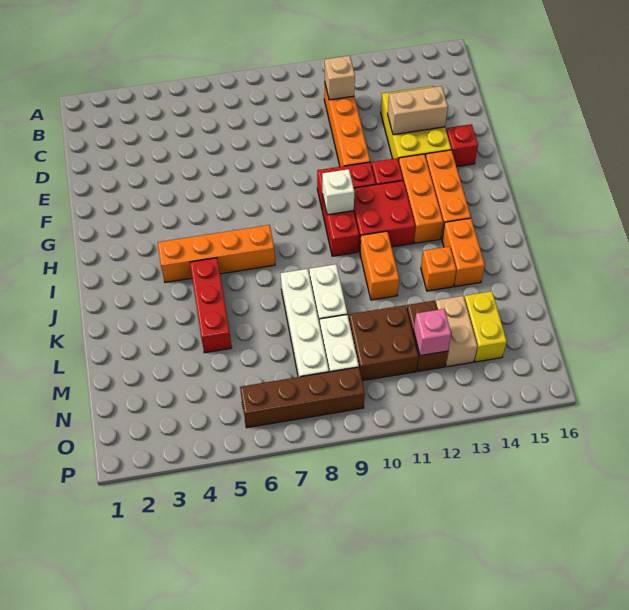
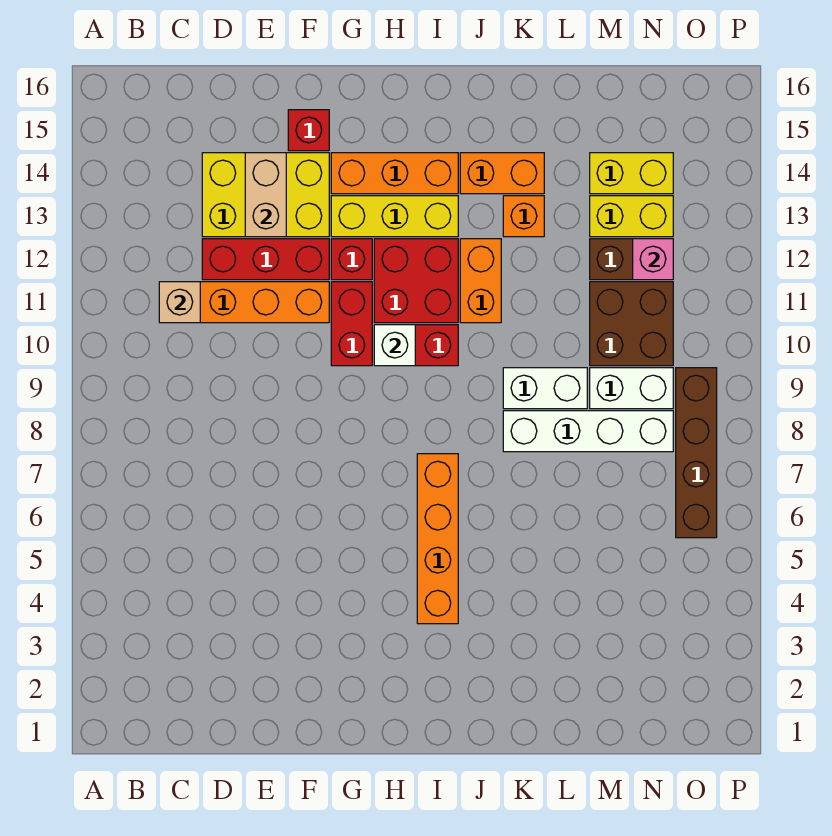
orange brick G13:I13 level 1 -> yellow brick G13:I13 level 1
red brick J5:L5 level 1 -> red brick D12:F12 level 1
orange brick J11:K11 level 1 -> orange brick J11:J12 level 1
tan brick M13:N13 level 1 -> yellow brick M13:N13 level 1

